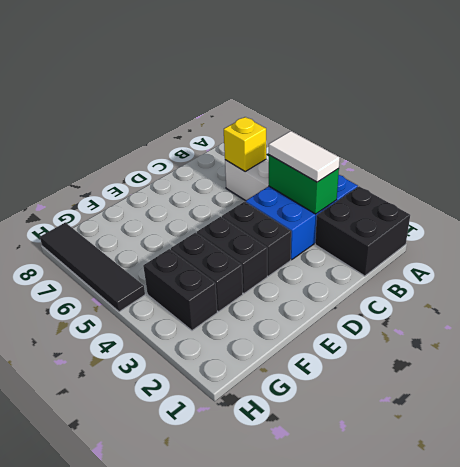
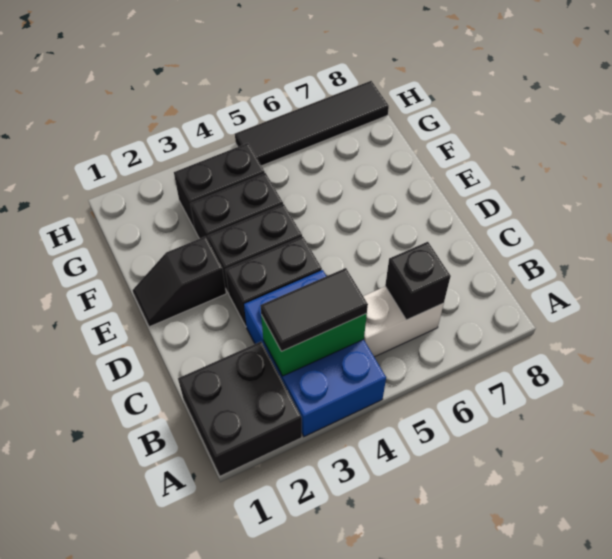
white tile B3:B4 level 3 -> black tile B3:B4 level 3
yellow brick B6 level 2 -> black brick B6 level 2
none -> black slope E1:E2 level 1 top 2

